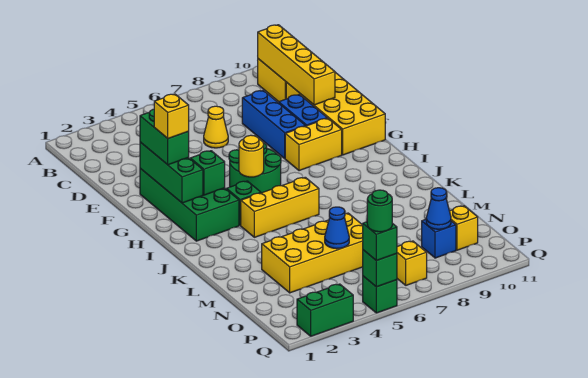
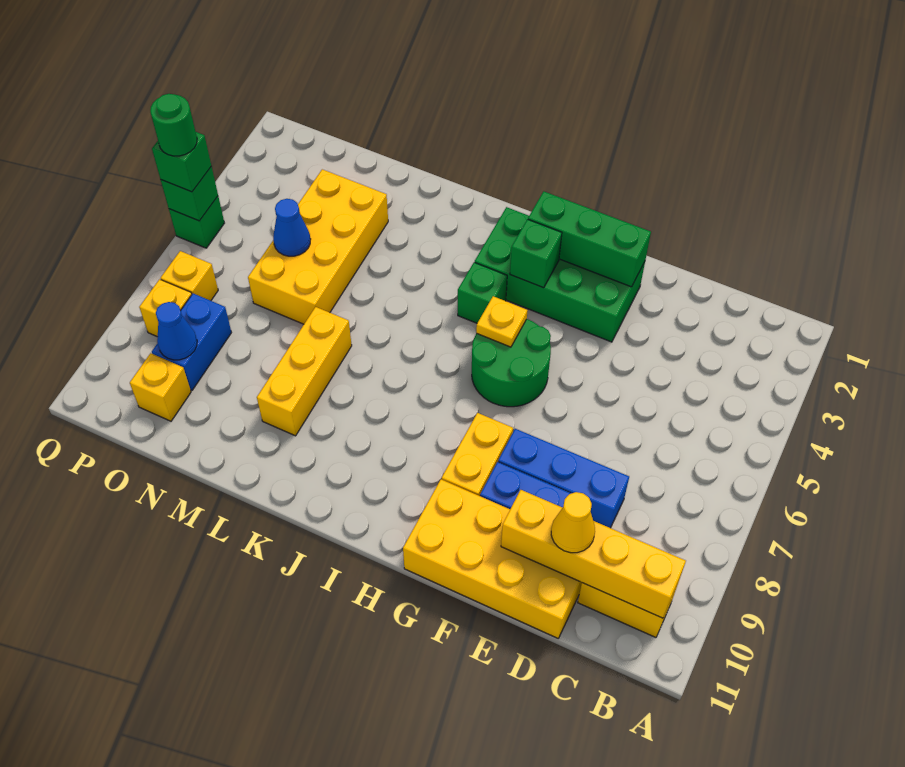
yellow cone D6 level 1 -> yellow cone D10 level 3
green brick F2:G2 level 3 -> none
yellow brick G2 level 4 -> yellow brick P8 level 1
yellow round brick H5 level 2 -> yellow plate H5 level 2
yellow brick J4:J6 level 1 -> yellow brick L7:L9 level 1
blue brick O9 level 1 -> blue brick O8:O9 level 1
green brick Q2:Q3 level 1 -> none

